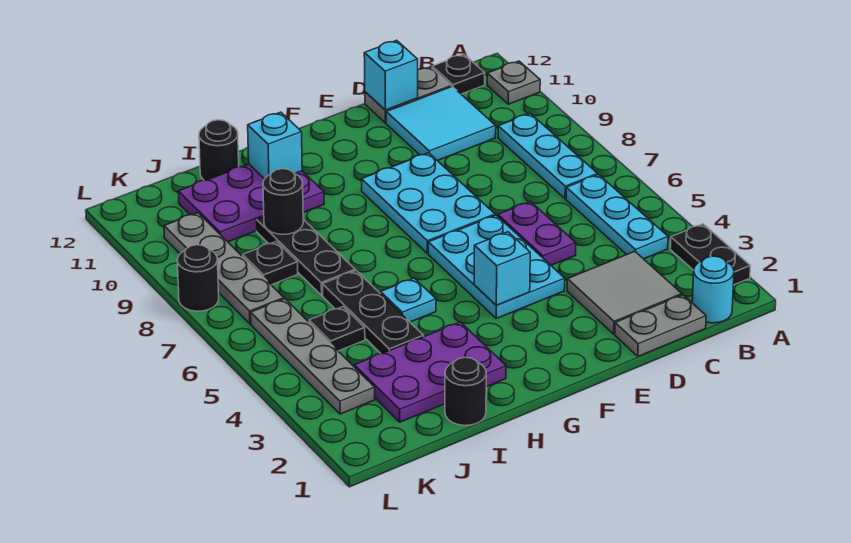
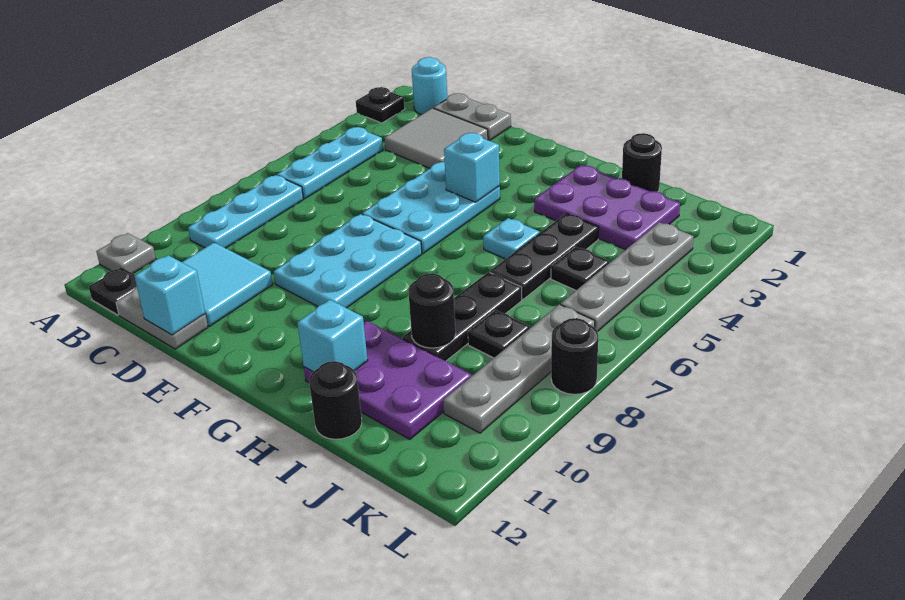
black plate A2:A3 level 1 -> black plate A2 level 1
purple plate D5:D6 level 1 -> none

